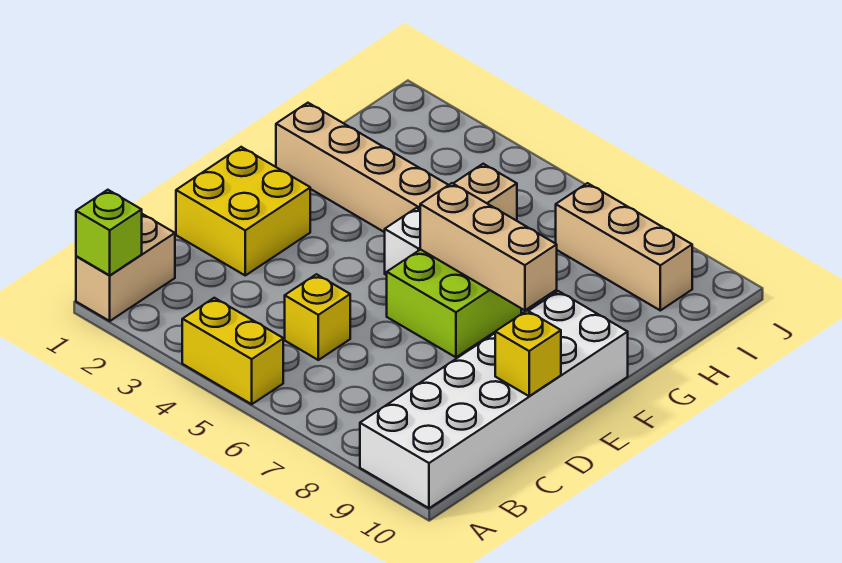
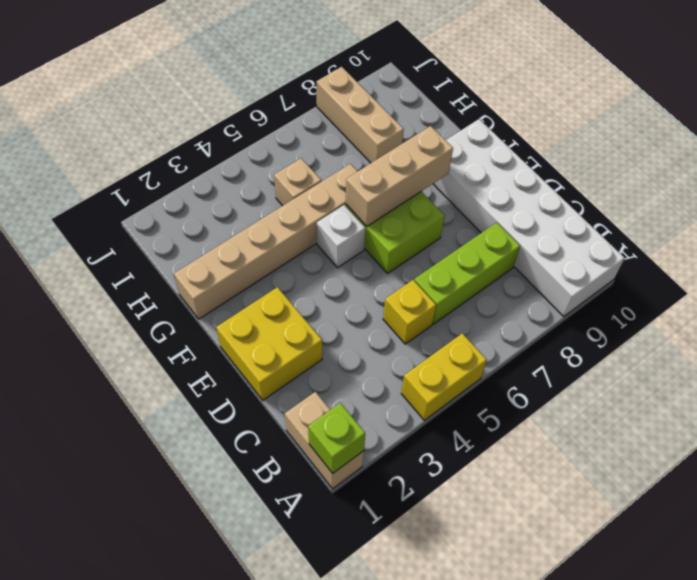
none -> lime brick C6:C8 level 1
yellow brick D10 level 2 -> none
tan brick I7:I9 level 1 -> tan brick H8:J8 level 1

